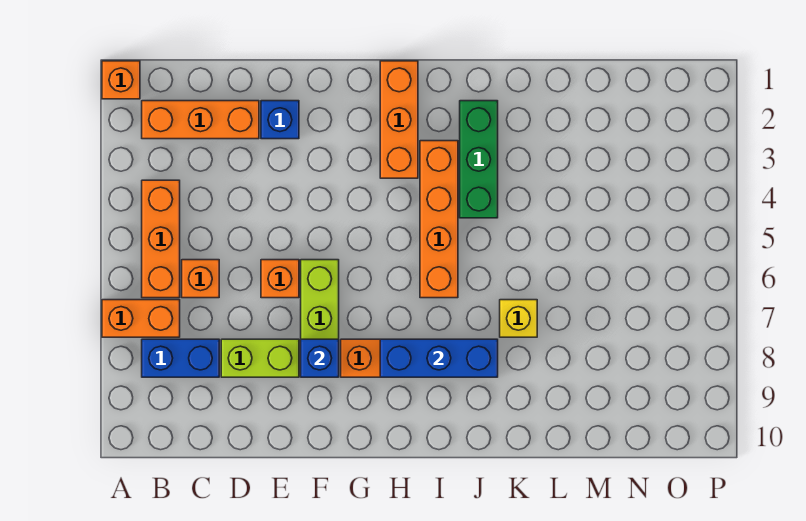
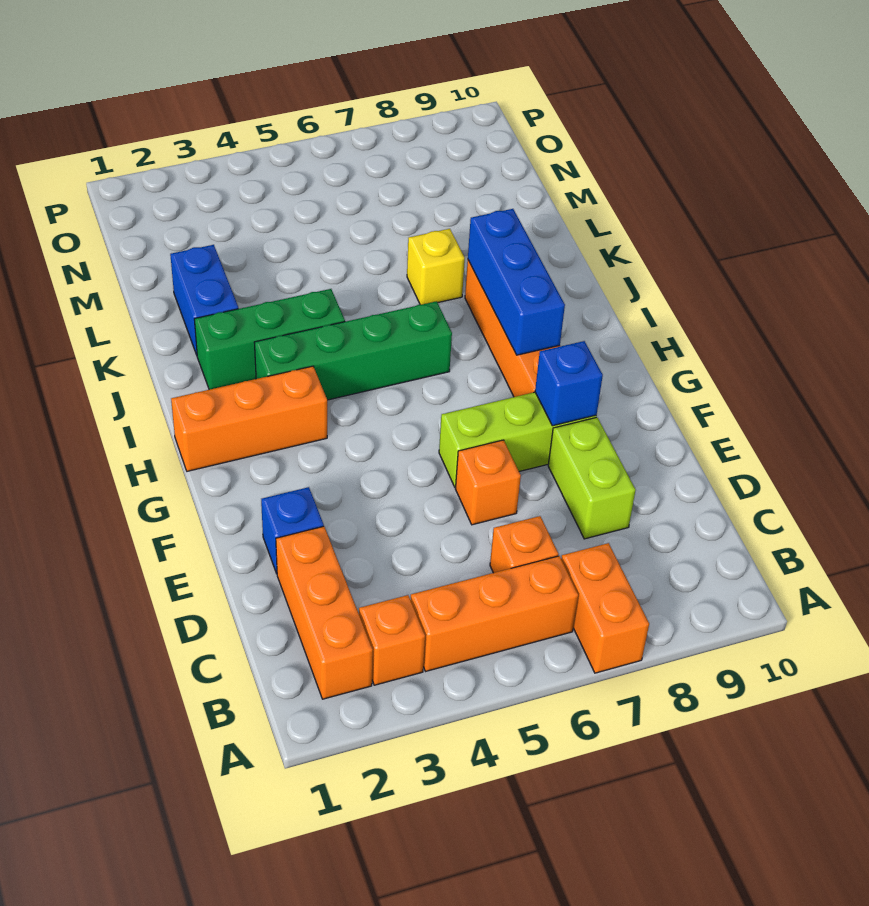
orange brick A1 level 1 -> orange brick B3 level 1
blue brick B8:C8 level 1 -> blue brick K2:L2 level 1
orange brick I3:I6 level 1 -> green brick I3:I6 level 1

